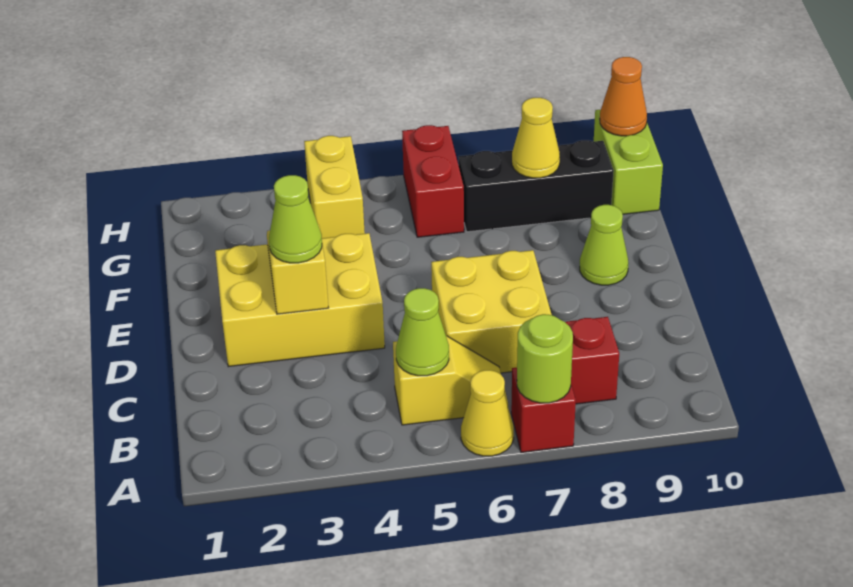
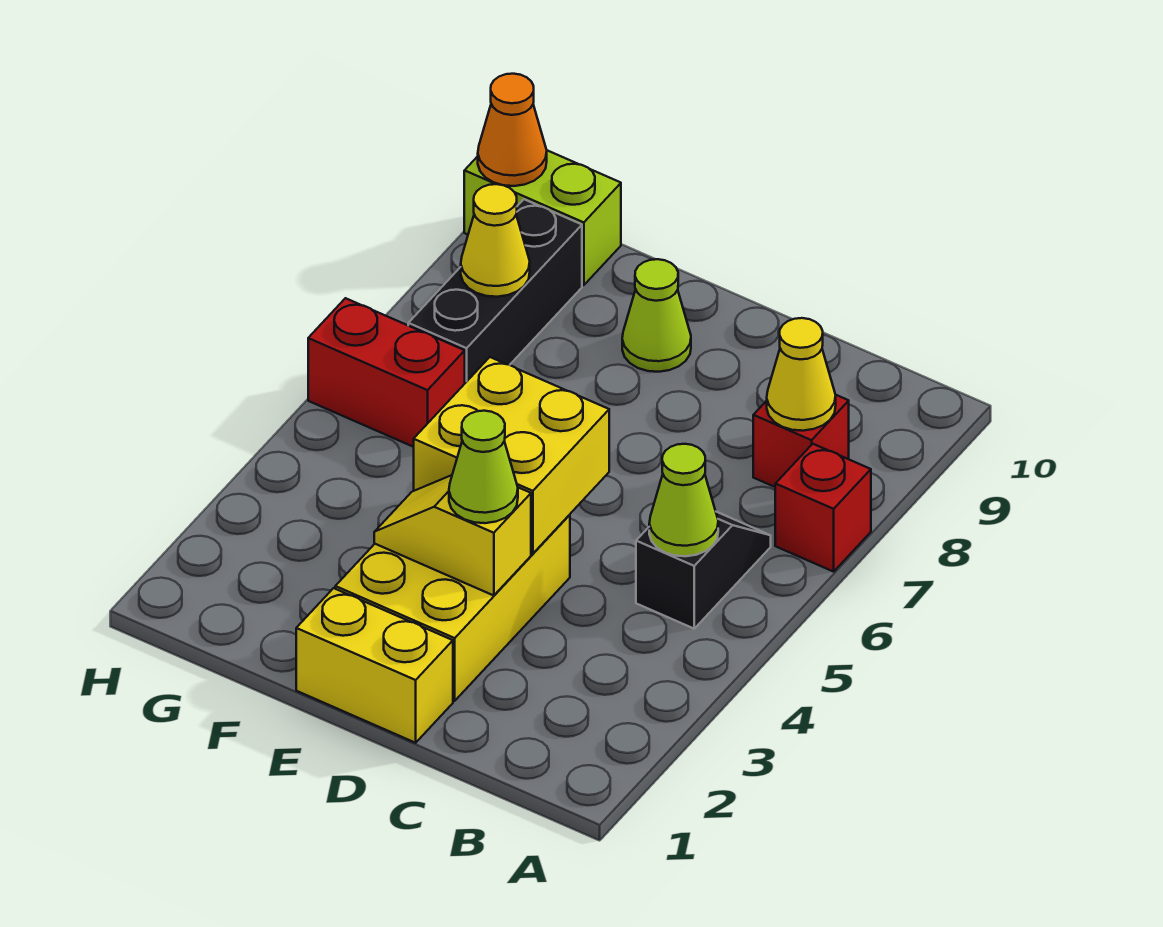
yellow cone A6 level 1 -> yellow cone B8 level 2
lime round brick A7 level 2 -> none
yellow slope B5:B6 level 1 top 5 -> black slope B5:B6 level 1 top 5
yellow brick C6:D7 level 1 -> yellow brick D4:E5 level 2
yellow brick G4:H4 level 1 -> yellow brick D1:E1 level 1

